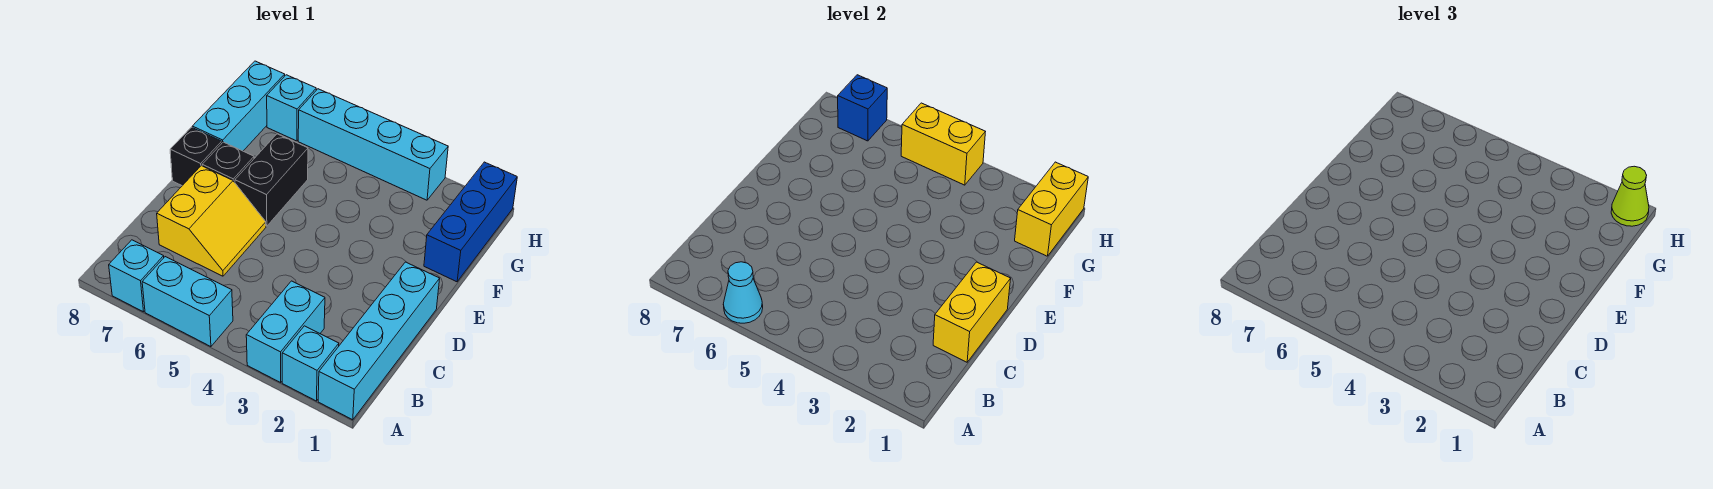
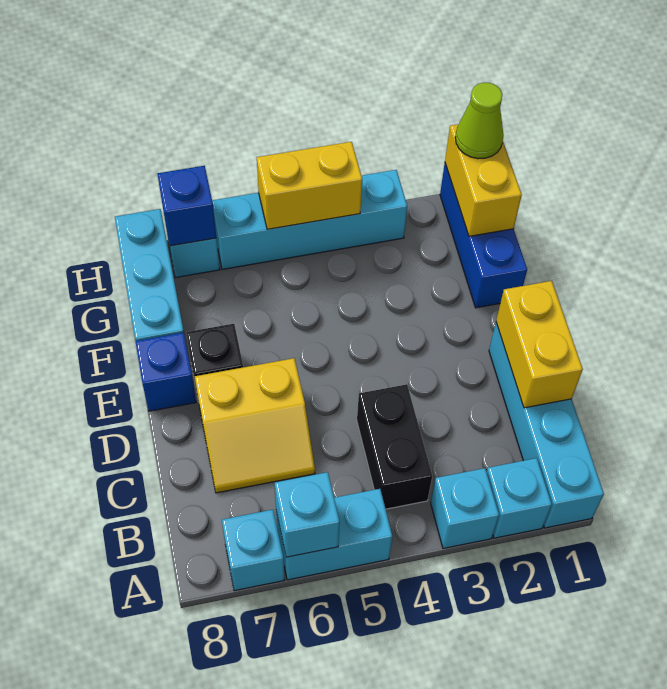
cyan brick A3:B3 level 1 -> cyan brick A3 level 1
cyan cone A6 level 2 -> cyan brick A6 level 2
yellow slope C6:D7 level 1 top 7 -> yellow slope C6:D7 level 1 top D
black brick E6:F6 level 1 -> black brick B4:C4 level 1
black brick E8 level 1 -> blue brick E8 level 1

